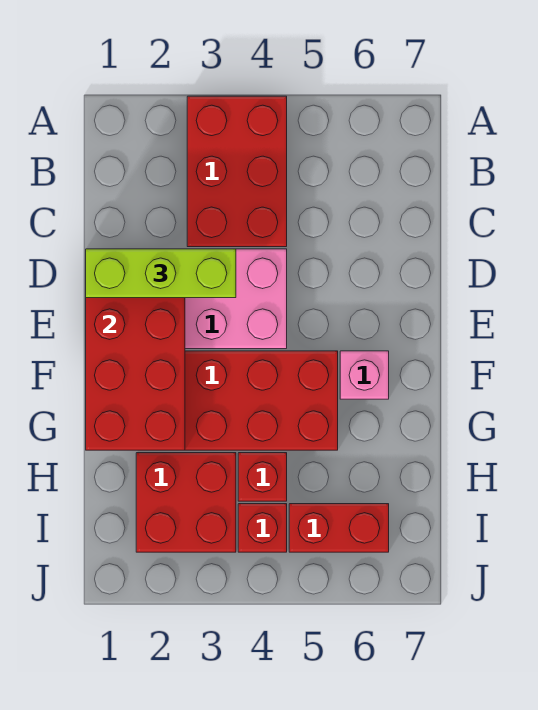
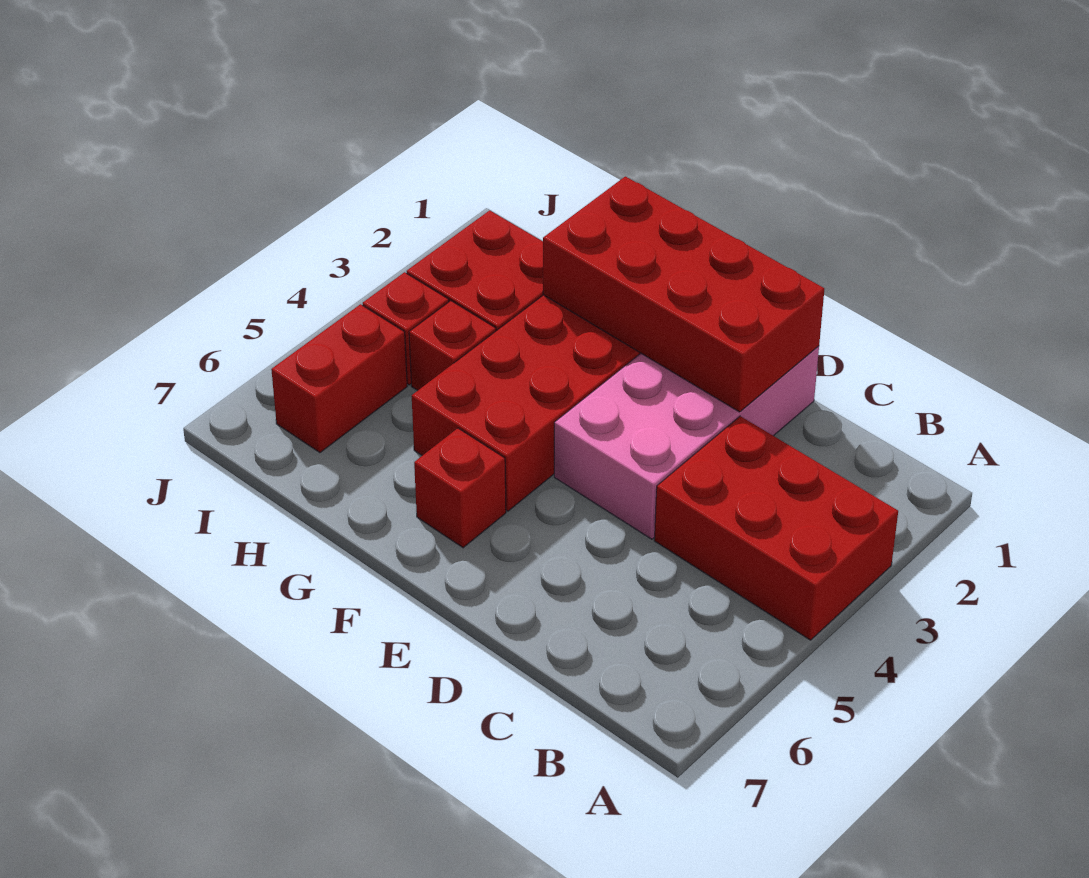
lime brick D1:D3 level 3 -> none
pink brick F6 level 1 -> red brick F6 level 1

